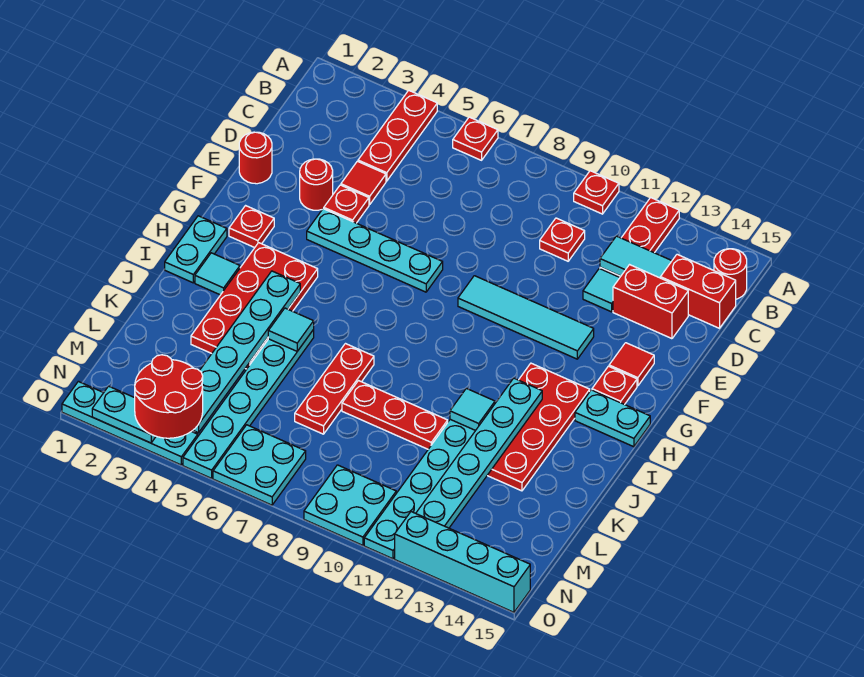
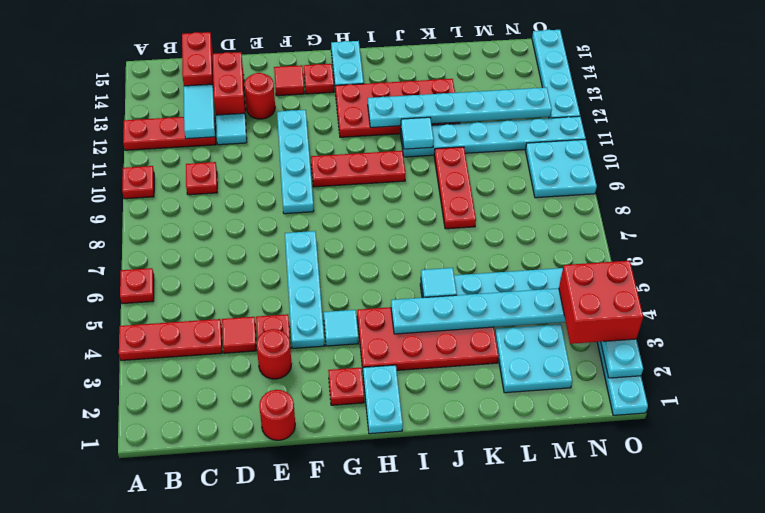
red round brick B15 level 1 -> red round brick E13 level 1
cyan tile F9:F12 level 1 -> cyan plate F9:F12 level 1
cyan plate H1:I1 level 1 -> cyan plate H1:H2 level 1
cyan tile I2 level 1 -> cyan tile G4 level 1
red plate J7:L7 level 1 -> red plate G10:I10 level 1
red round brick N3:O4 level 3 -> red brick N3:O4 level 3
cyan plate N6:O7 level 1 -> cyan plate L2:M3 level 1
cyan brick O12:O15 level 1 -> cyan plate O12:O15 level 1

